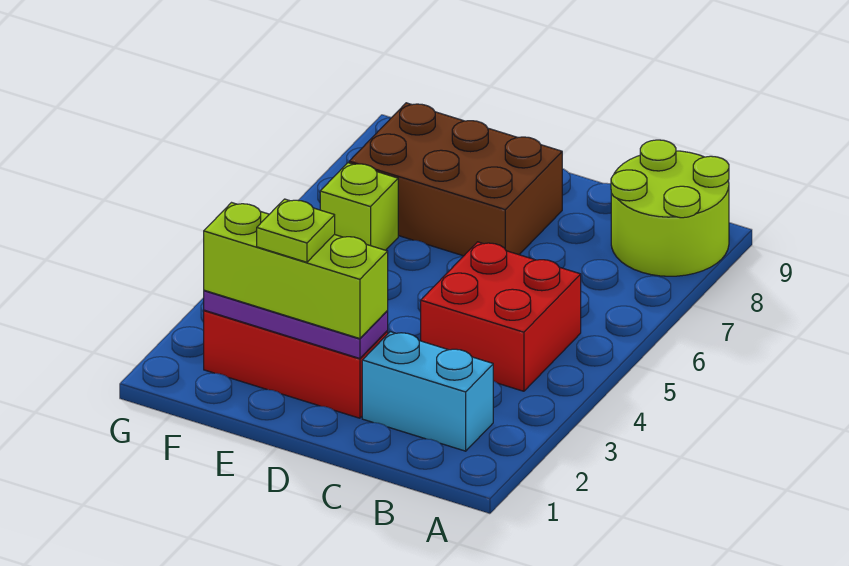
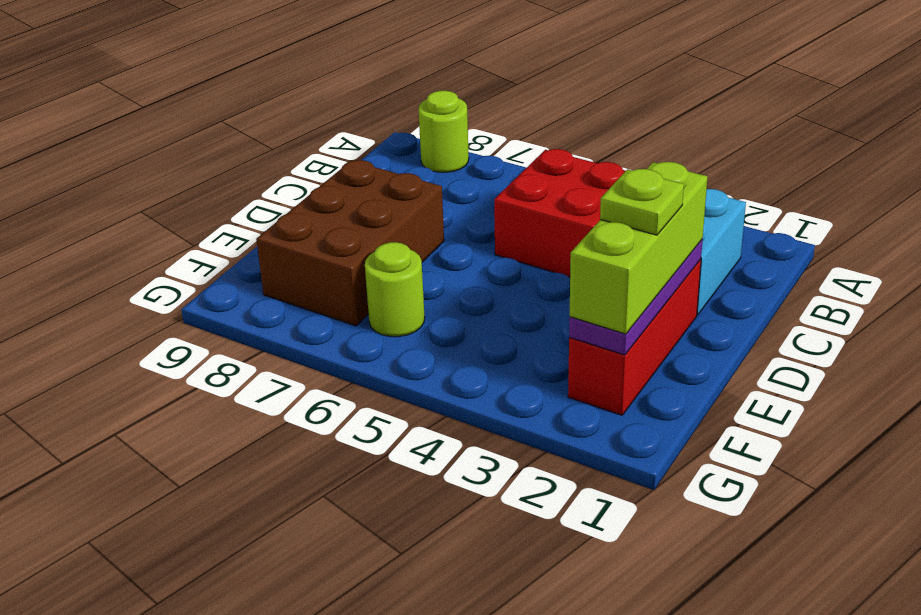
lime round brick A8:B9 level 1 -> lime round brick A8 level 1
lime brick F6 level 1 -> lime round brick F6 level 1

